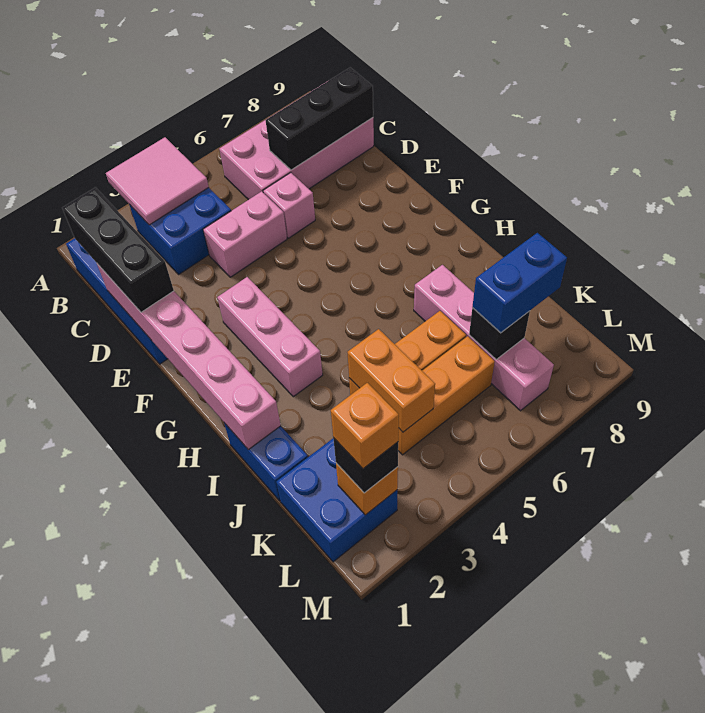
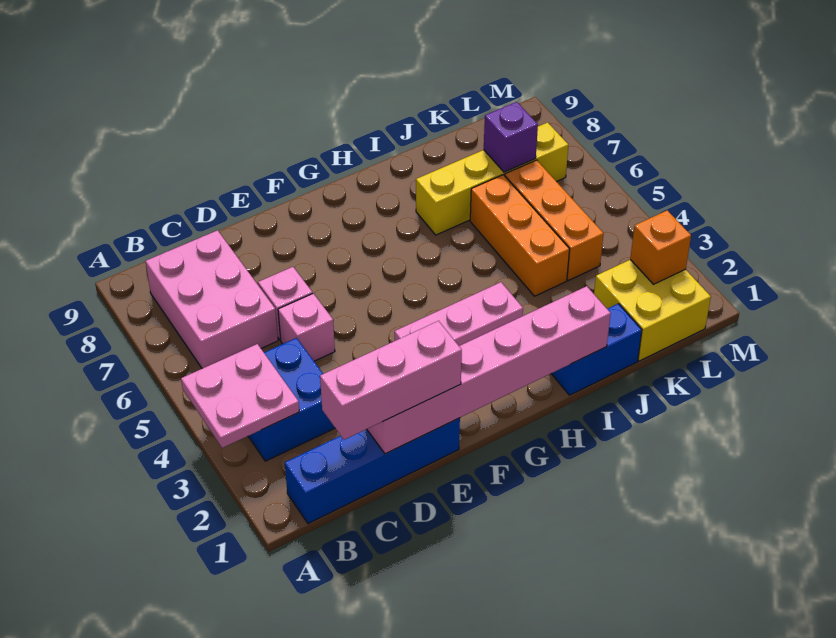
pink tile A3:B4 level 2 -> pink plate A3:B4 level 2
pink brick B6:C9 level 1 -> pink brick B6:C8 level 1
black brick C1:E1 level 3 -> pink brick C1:E1 level 3
black brick C7:C9 level 2 -> none
pink brick D4:D5 level 1 -> pink brick D5 level 1
pink brick I7:L7 level 1 -> yellow brick I7:L7 level 1
orange brick J4:K4 level 2 -> none
blue brick K1:L2 level 1 -> yellow brick K1:L2 level 1
black brick K7 level 2 -> purple brick K7 level 2
blue brick K7:K8 level 3 -> none
black brick L2 level 3 -> none
orange brick L2 level 4 -> none

